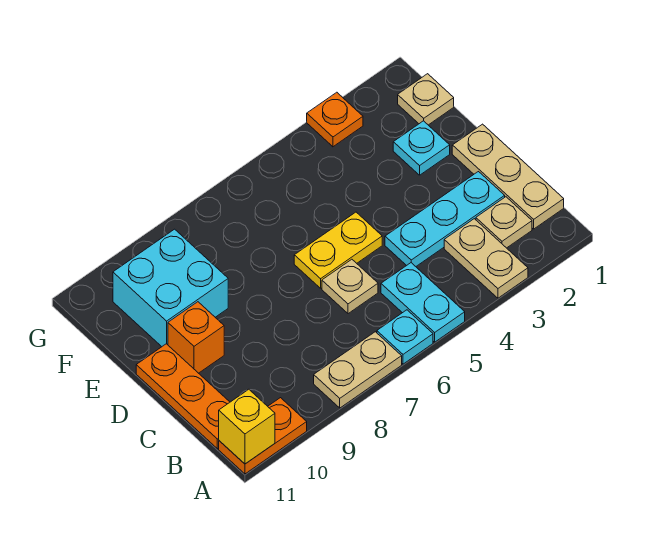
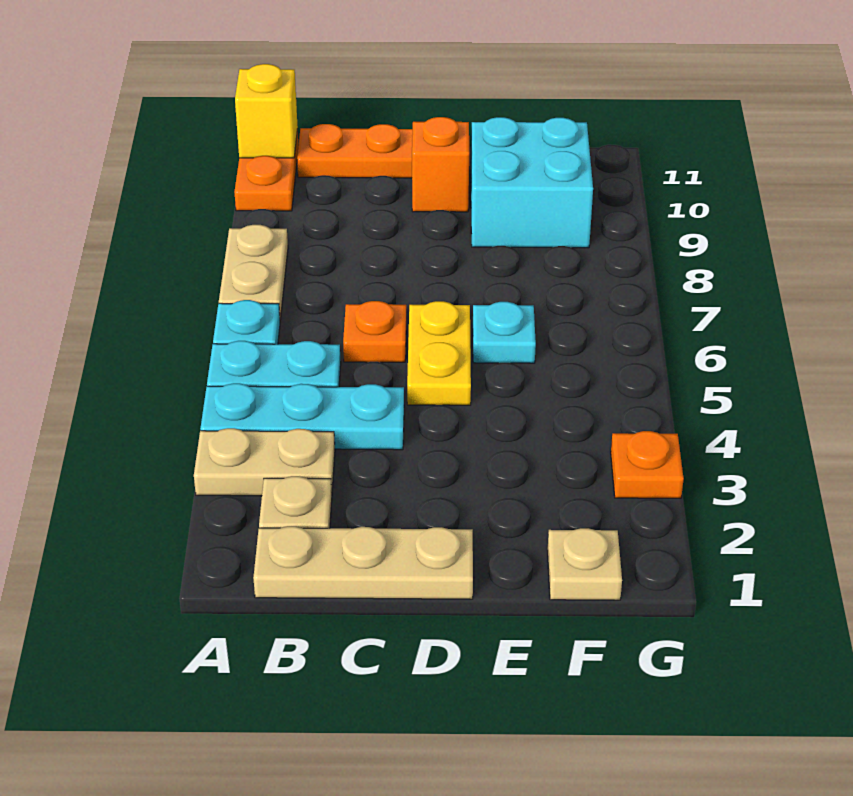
cyan plate C2:C4 level 1 -> cyan plate A4:C4 level 1
tan plate C6 level 1 -> orange plate C6 level 1
cyan plate E2 level 1 -> cyan plate E6 level 1

